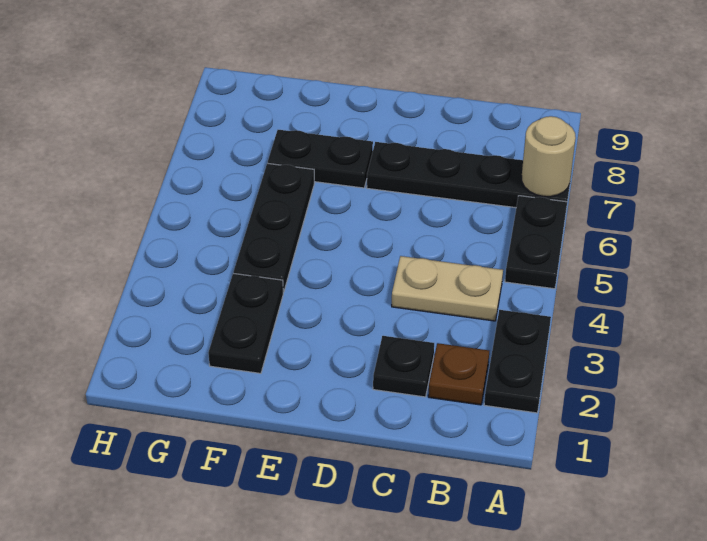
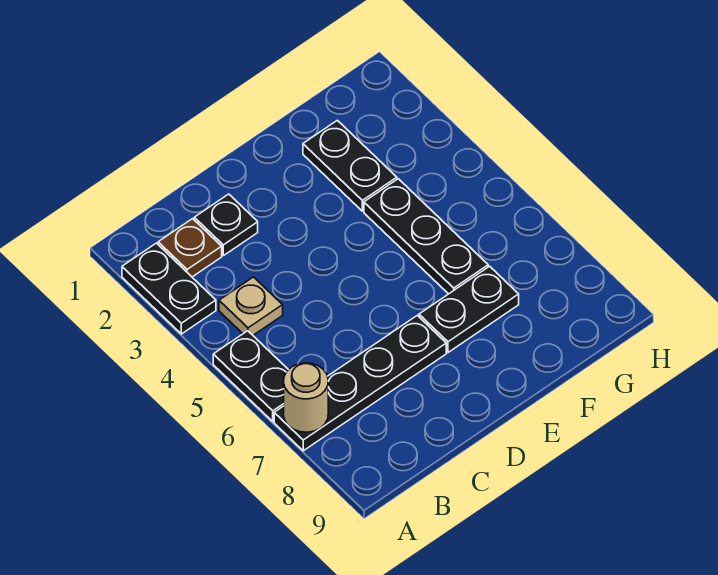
tan plate B4:C4 level 1 -> tan plate B4 level 1

